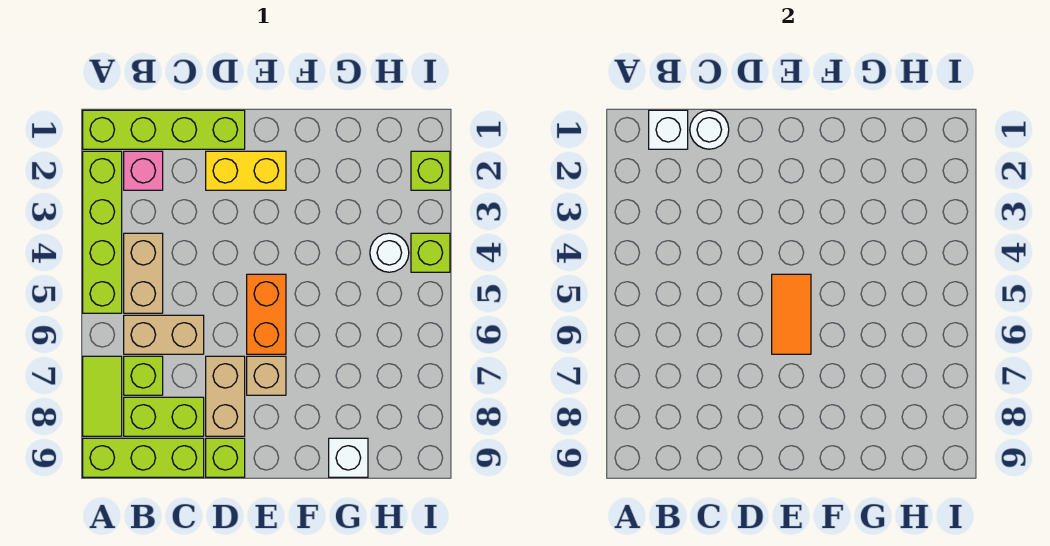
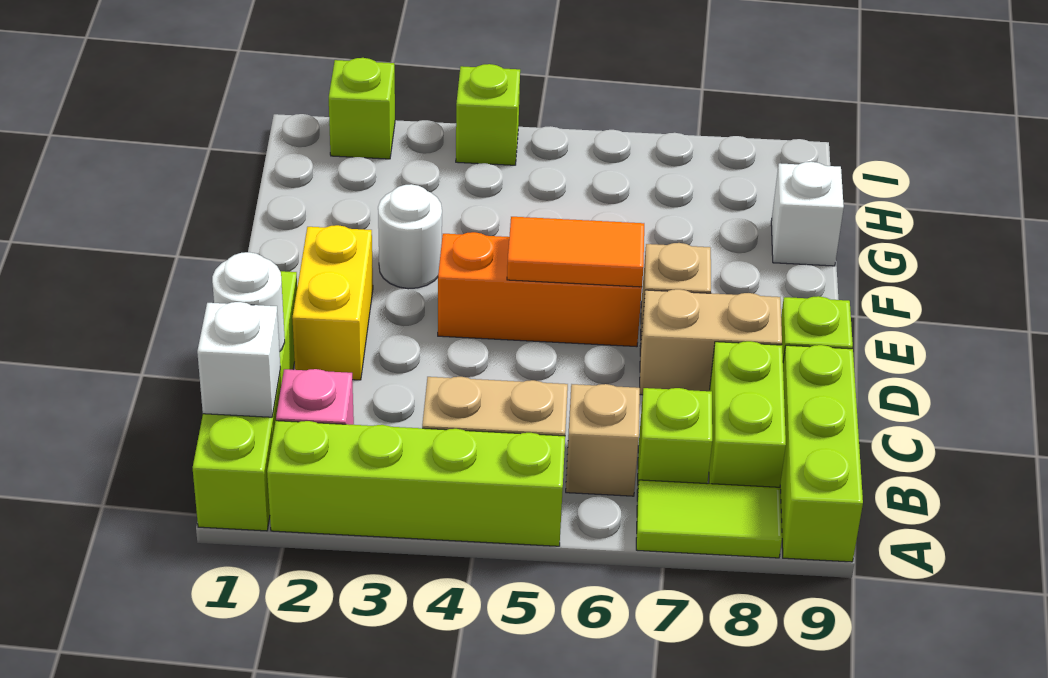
tan brick B6:C6 level 1 -> tan brick B6 level 1
orange brick E5:E6 level 1 -> orange brick E4:E6 level 1
white round brick H4 level 1 -> white round brick F3 level 1

